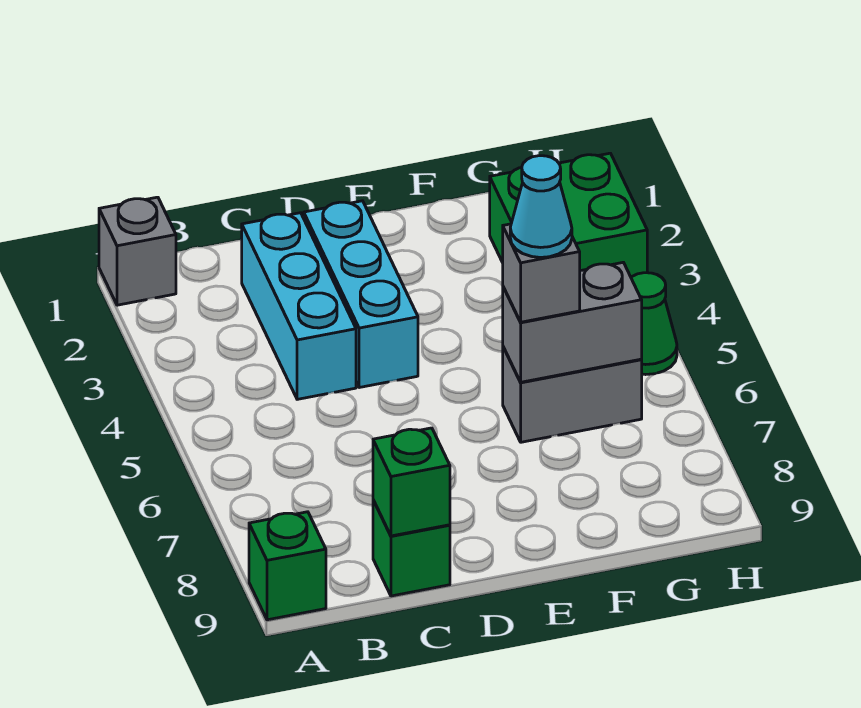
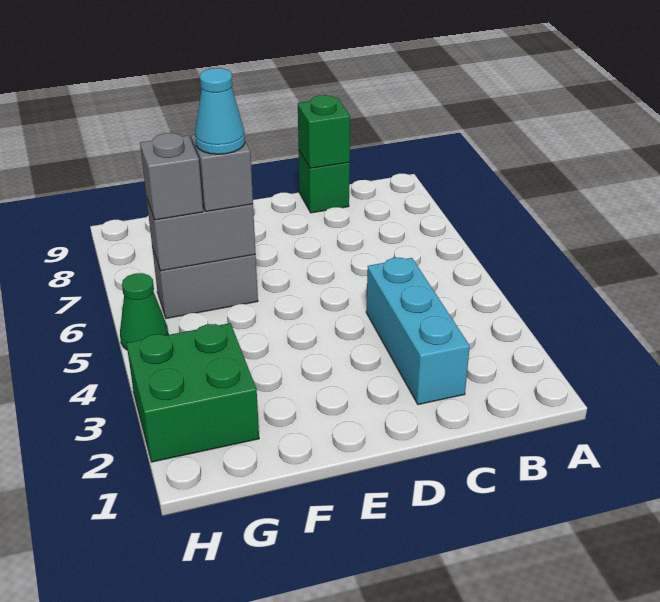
grey brick A1 level 1 -> grey brick G6 level 3
green brick A9 level 1 -> none
cyan brick D2:D4 level 1 -> none

